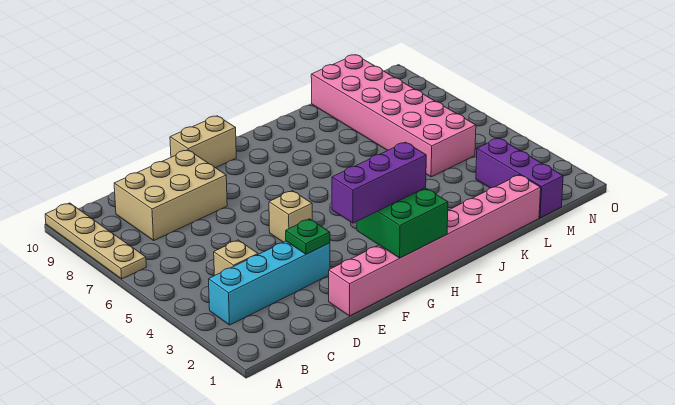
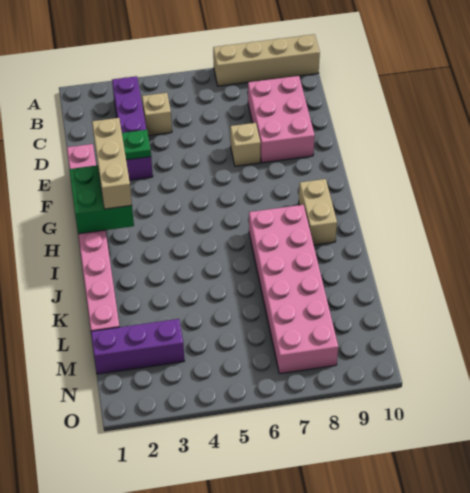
tan plate A7:A10 level 1 -> tan brick A7:A10 level 1
cyan brick B3:E3 level 1 -> purple brick B3:E3 level 1
tan brick C8:E9 level 1 -> pink brick C8:E9 level 1
purple brick F2:H2 level 3 -> tan brick F2:H2 level 3
tan brick F5 level 1 -> tan brick E7 level 1
tan brick F10:G10 level 1 -> tan brick H9:I9 level 1
pink brick L5:M10 level 1 -> pink brick I7:N8 level 1

